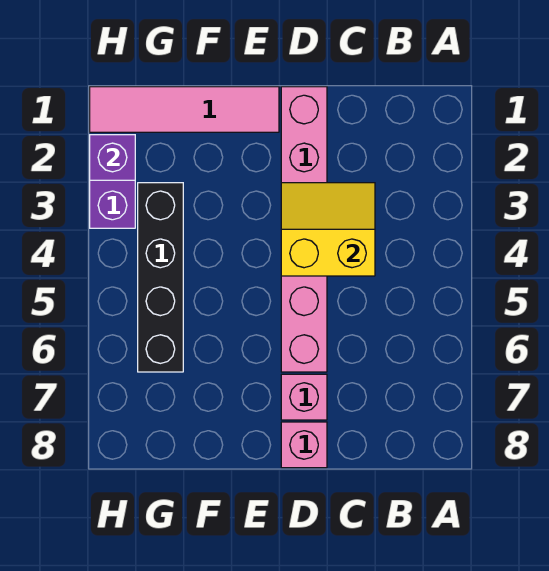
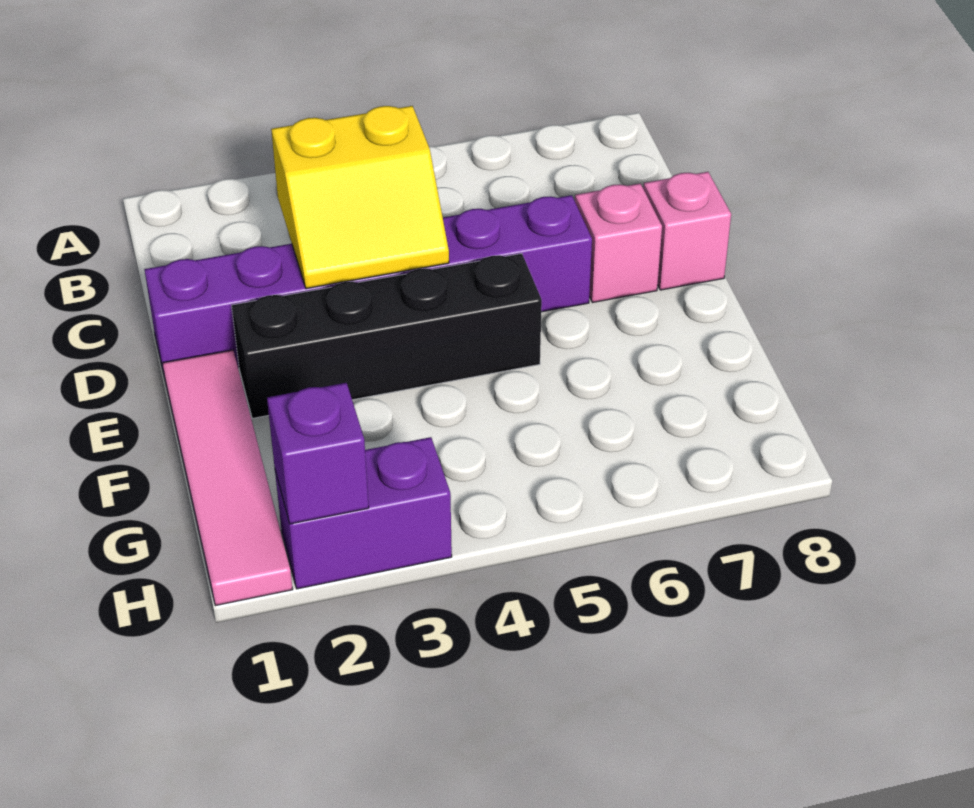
yellow slope C3:D4 level 2 top 4 -> yellow slope C3:D4 level 2 top C
pink brick D1:D6 level 1 -> purple brick D1:D6 level 1
black brick G3:G6 level 1 -> black brick E2:E5 level 1

